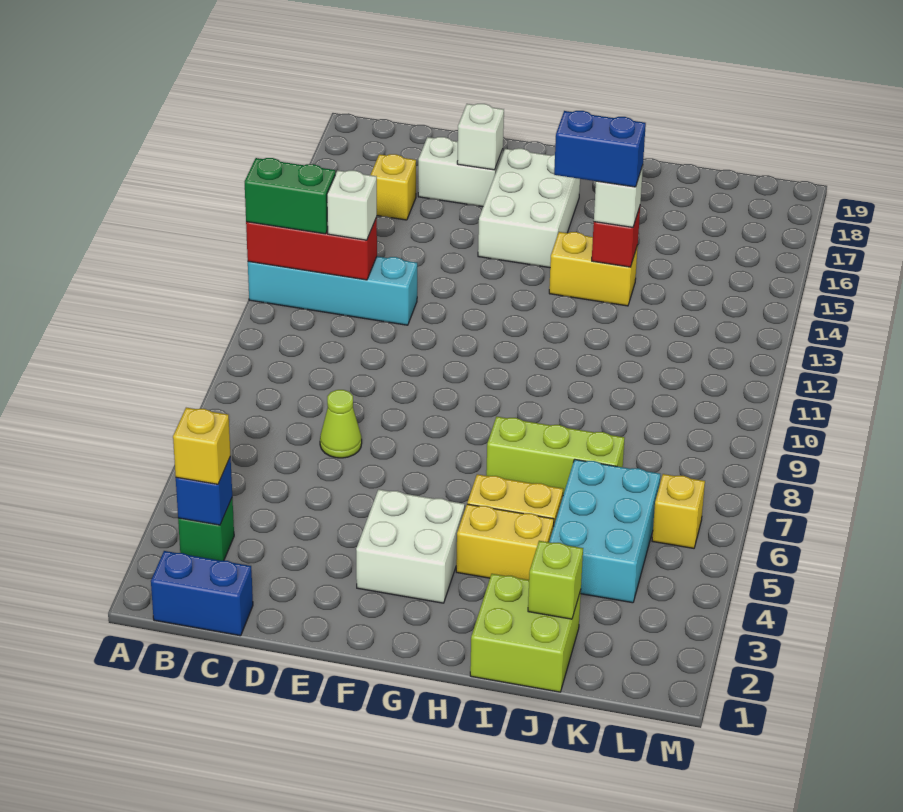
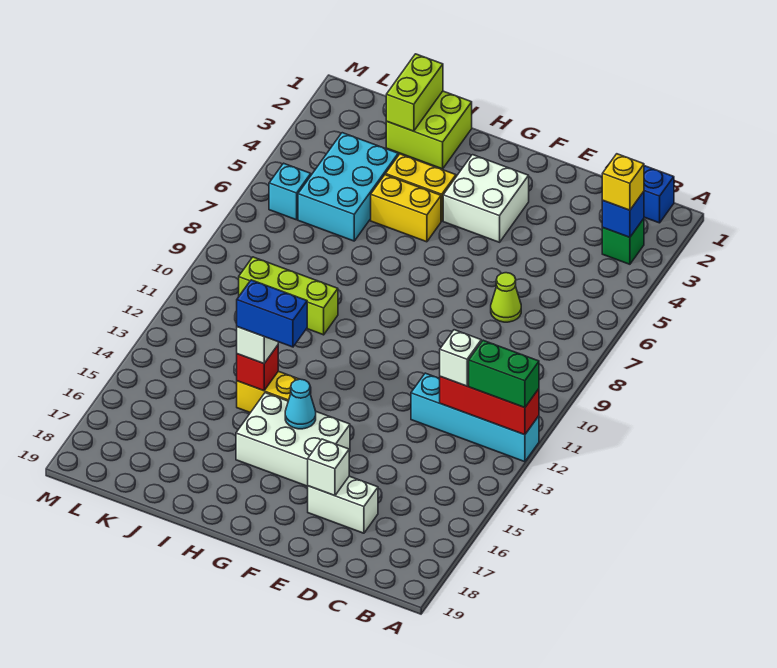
yellow brick C16 level 1 -> none
white brick F15:G17 level 1 -> white brick F15:H16 level 1
none -> cyan cone G15 level 2
lime brick H7:J7 level 1 -> lime brick I10:K10 level 1
lime brick J2 level 2 -> lime brick J1:J2 level 2
yellow brick L6 level 1 -> cyan brick L6 level 1

